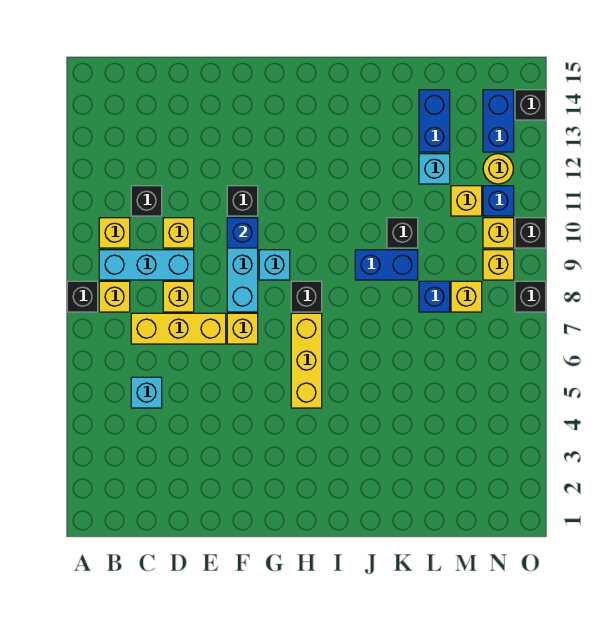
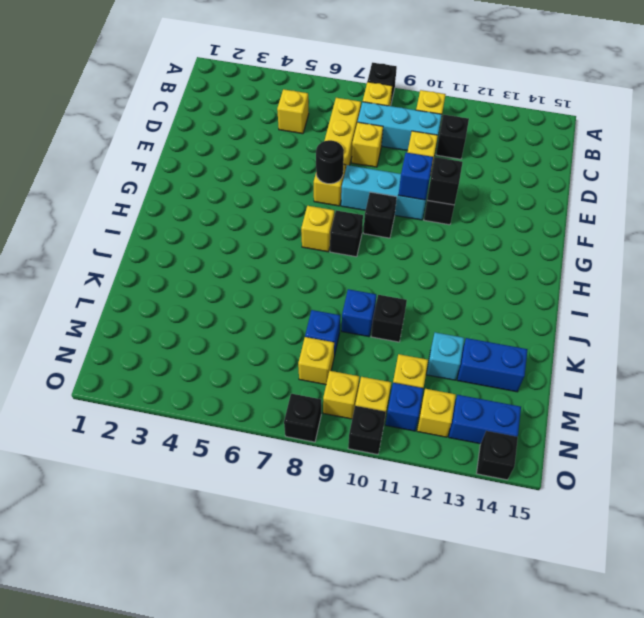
cyan brick B9:D9 level 1 -> cyan brick C8:C10 level 1
cyan brick C5 level 1 -> yellow brick C5 level 1
none -> black round brick F7 level 2
none -> black brick F11 level 2
cyan brick G9 level 1 -> black brick G9 level 1
yellow brick H5:H7 level 1 -> yellow brick H7 level 1
blue brick J9:K9 level 1 -> blue brick K9 level 1
yellow round brick N12 level 1 -> yellow brick N12 level 1

